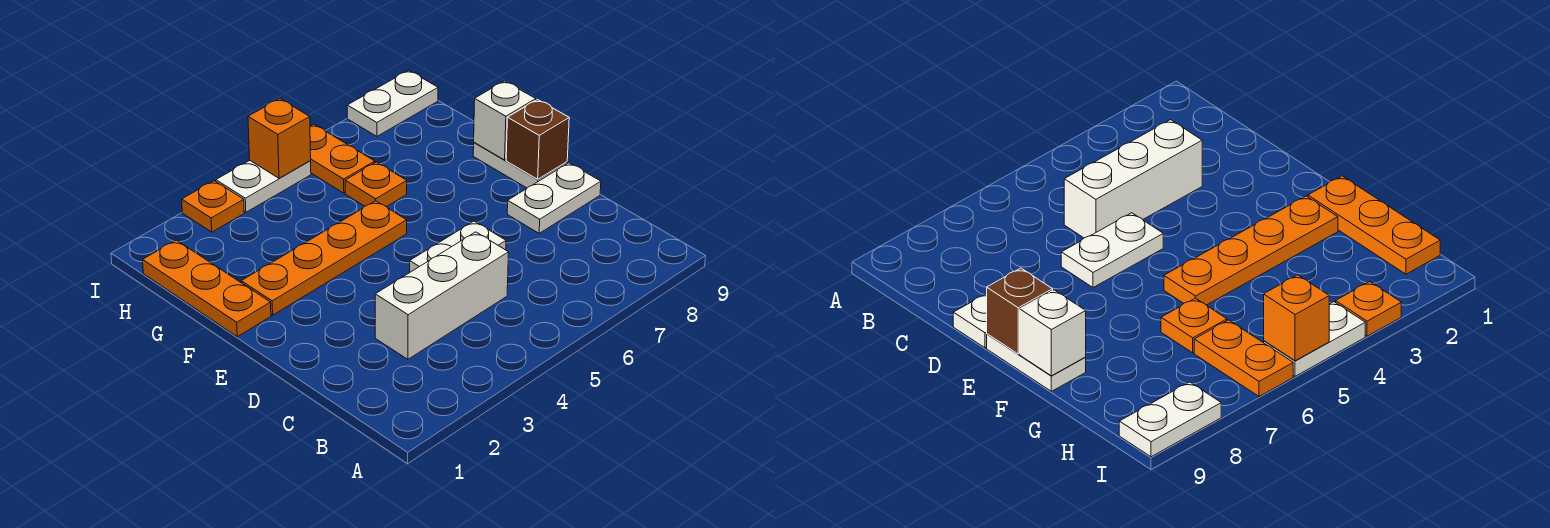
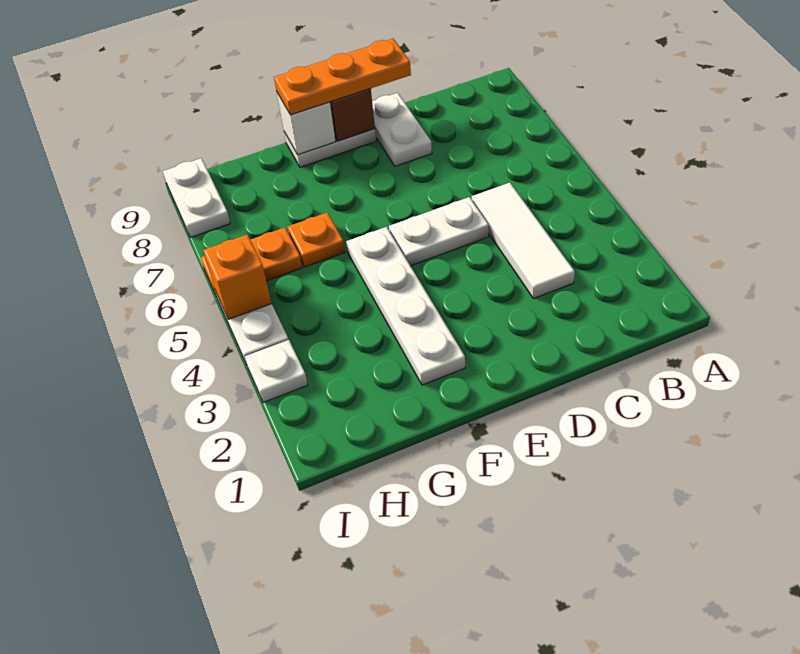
white brick C3:C5 level 1 -> white tile C3:C5 level 1
white plate D5:D6 level 1 -> white plate D5:E5 level 1
orange plate F1:H1 level 1 -> orange plate D9:F9 level 3
orange plate F2:F5 level 1 -> white plate F2:F5 level 1
orange plate I3 level 1 -> white plate I3 level 1

